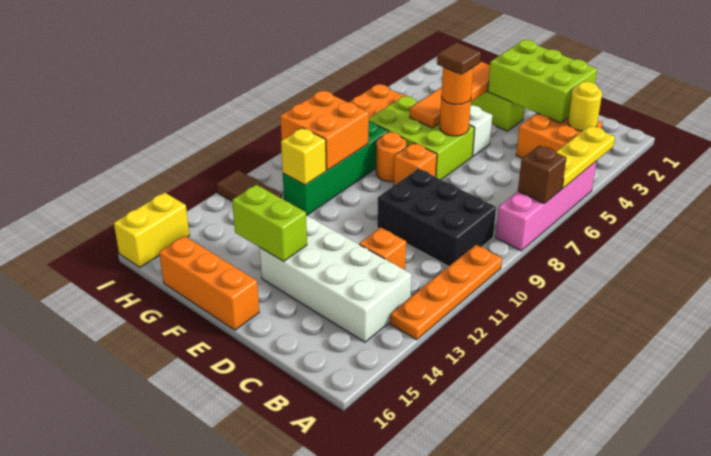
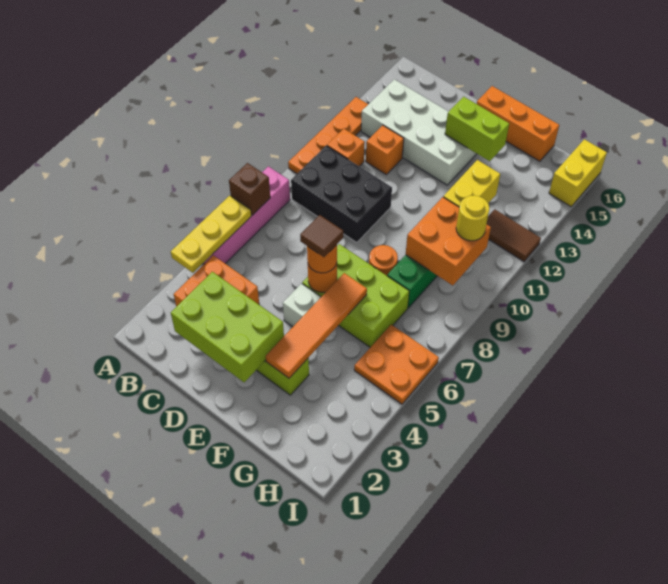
yellow round brick B3 level 2 -> yellow round brick H10 level 3
orange brick E8 level 1 -> orange brick B11 level 1
yellow brick G11 level 2 -> yellow brick G11:G12 level 2

